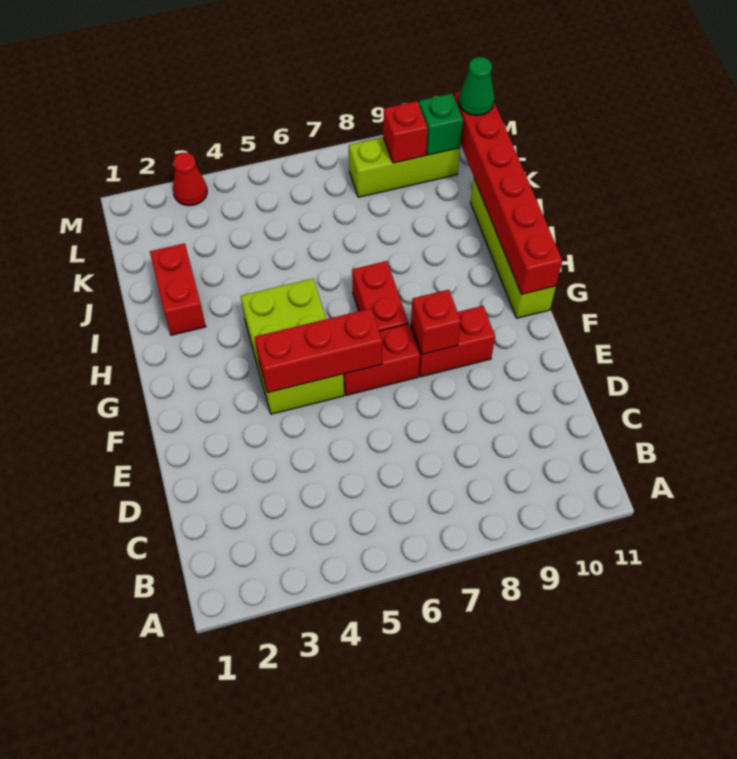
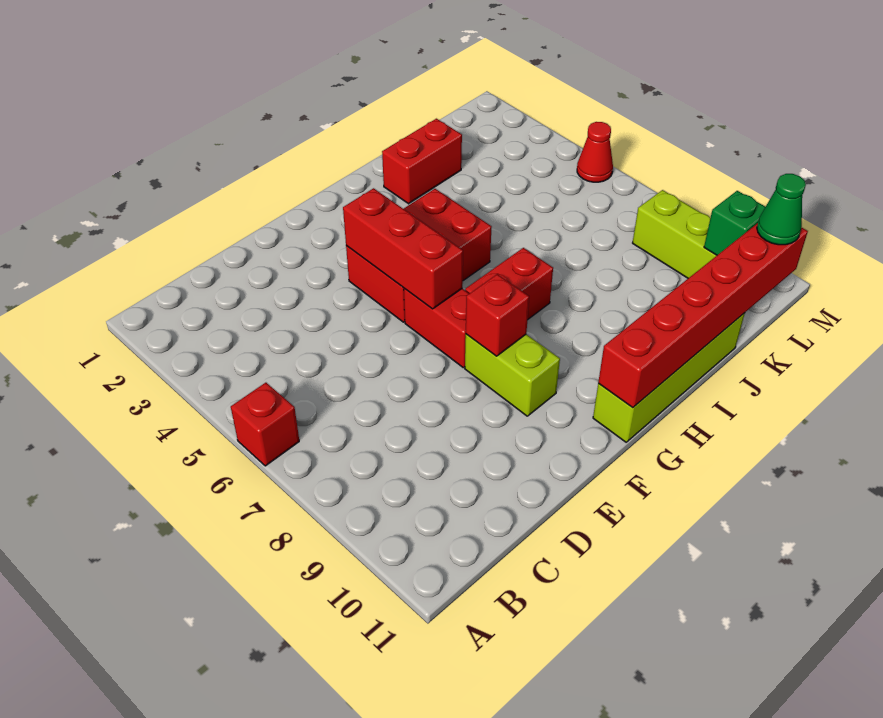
lime brick F4:H5 level 1 -> red brick F4:H5 level 1
red brick F8:F9 level 1 -> lime brick F8:F9 level 1
red brick L9 level 2 -> red brick A6 level 1
red cone M3 level 1 -> red cone M5 level 1

